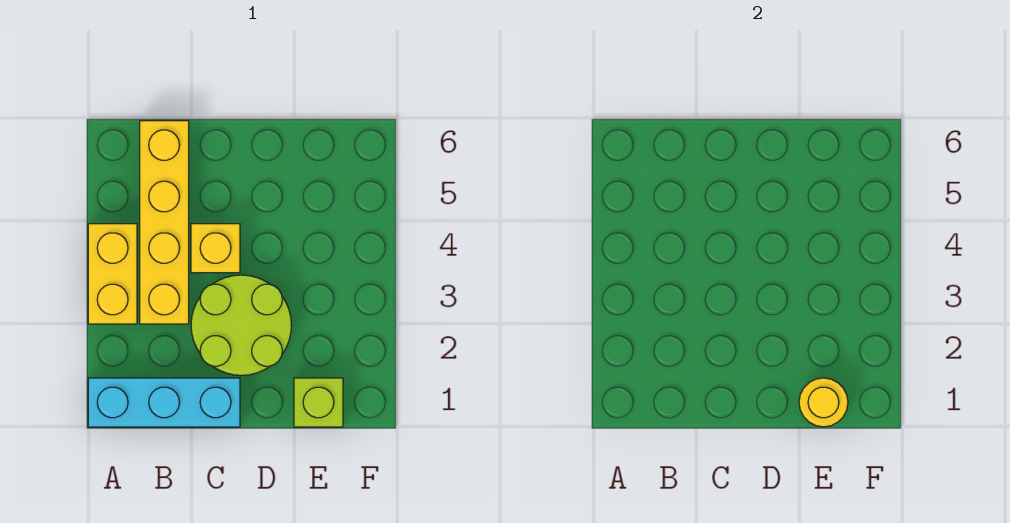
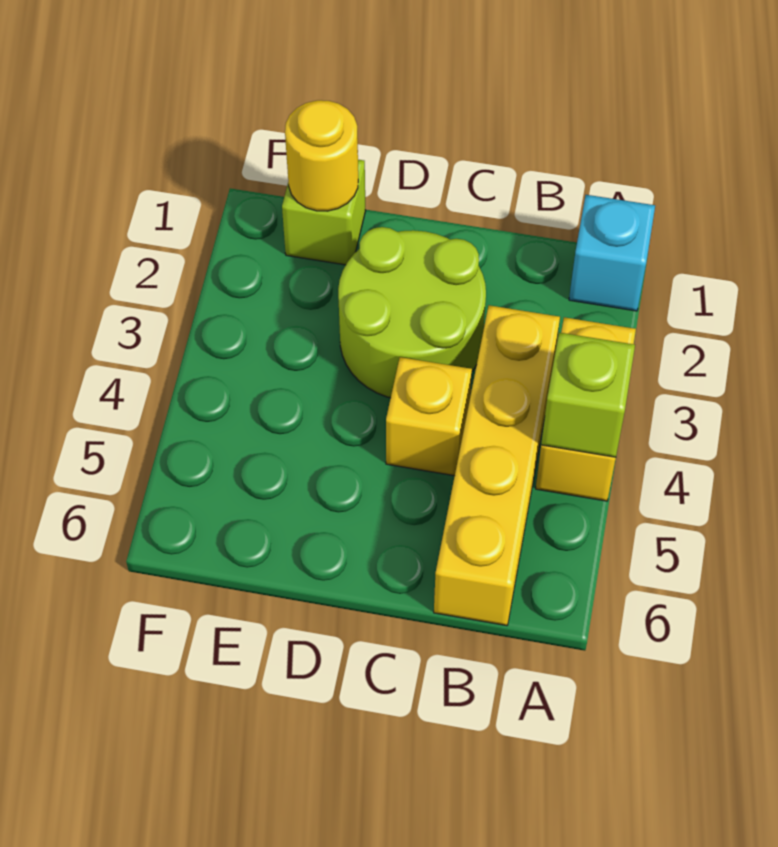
cyan brick A1:C1 level 1 -> cyan brick A1 level 1
none -> lime brick A4 level 2

